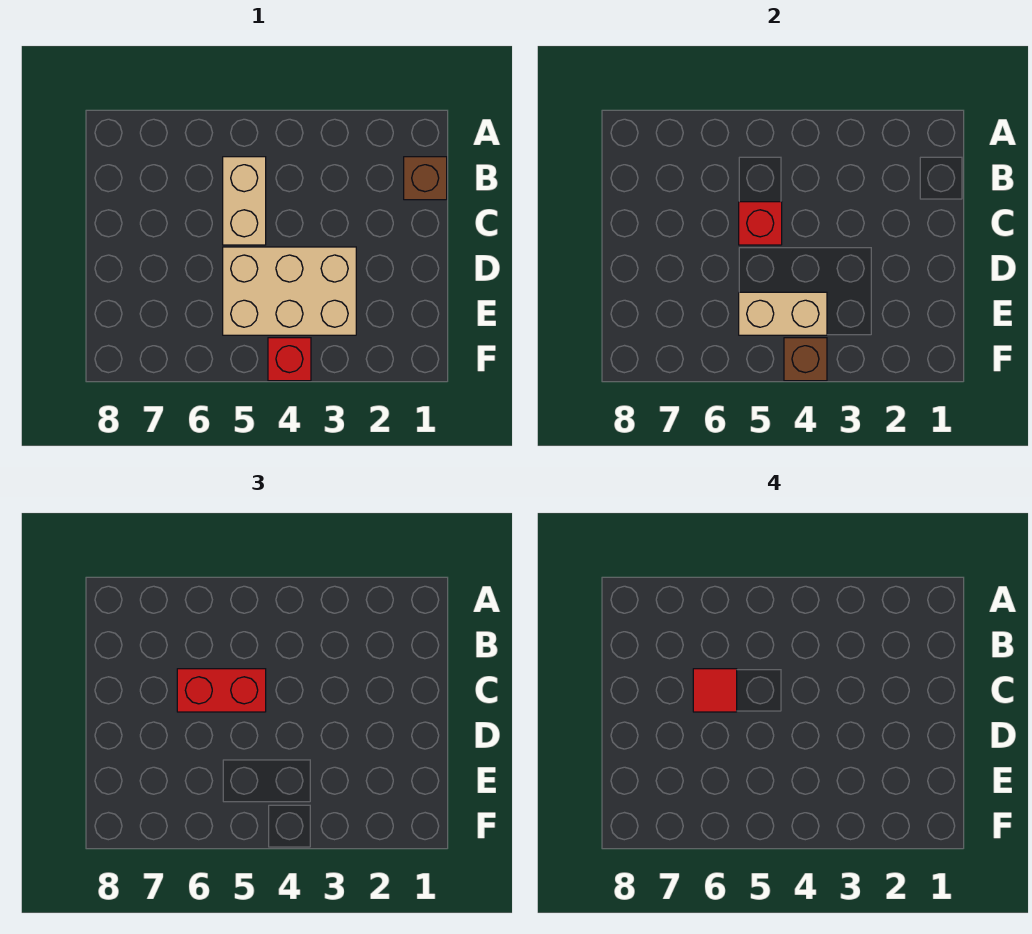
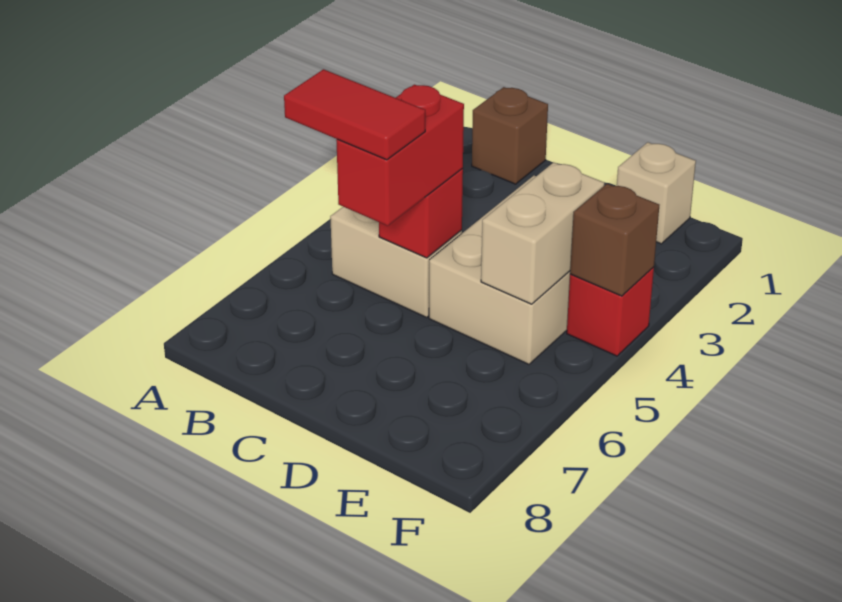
red tile C6 level 4 -> red tile B6:C6 level 4
none -> tan brick E1 level 1

